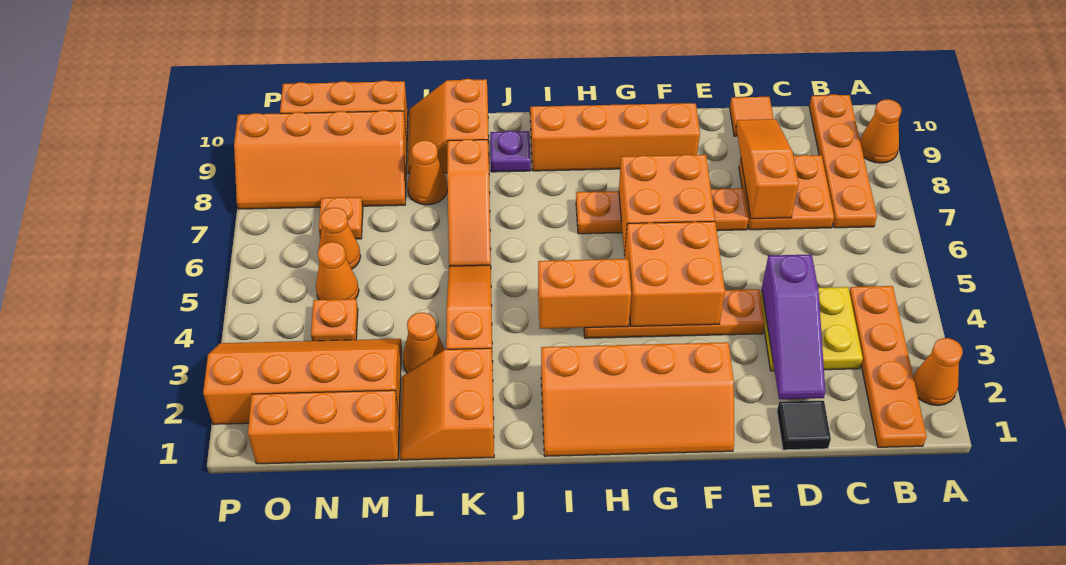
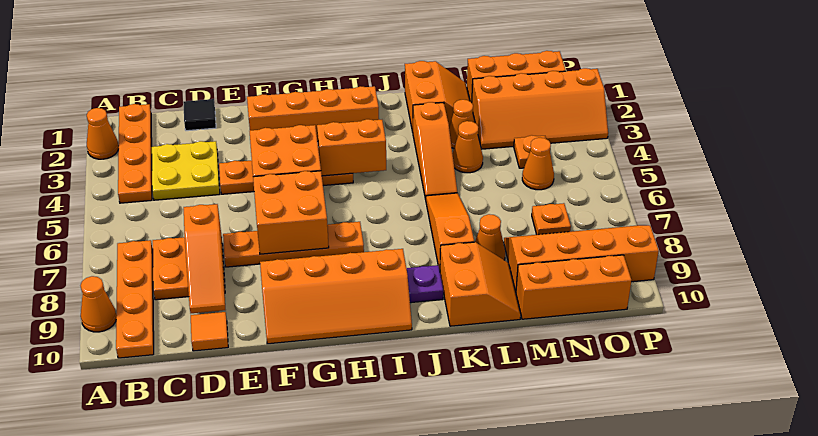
purple slope D2:D4 level 2 top 4 -> none
orange cone N6 level 1 -> orange cone L4 level 1

